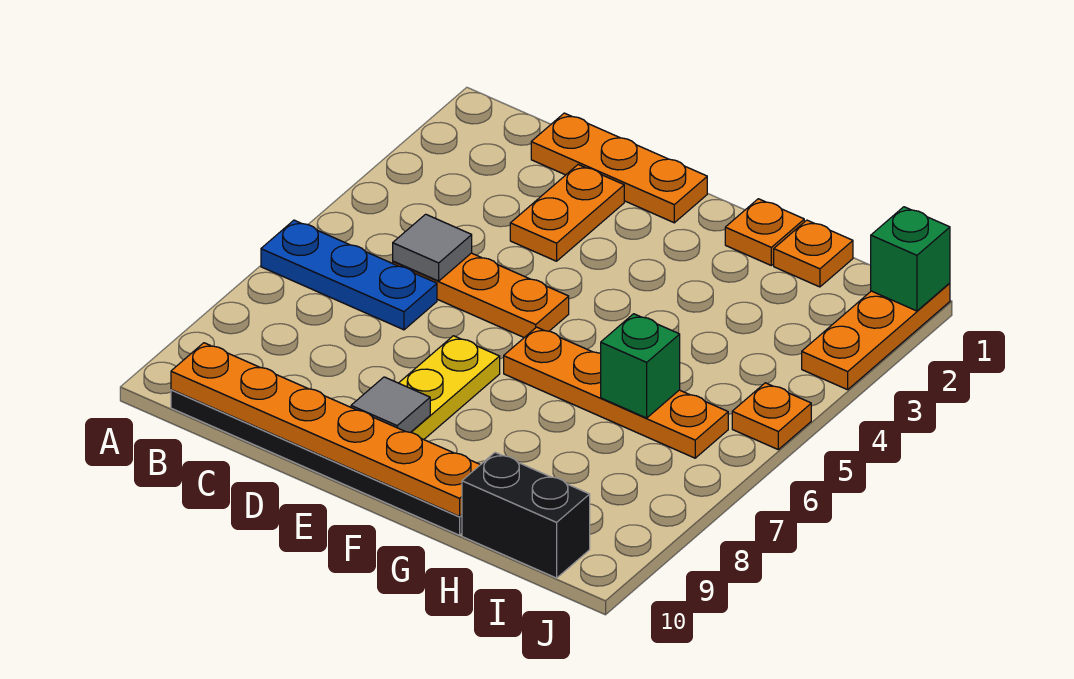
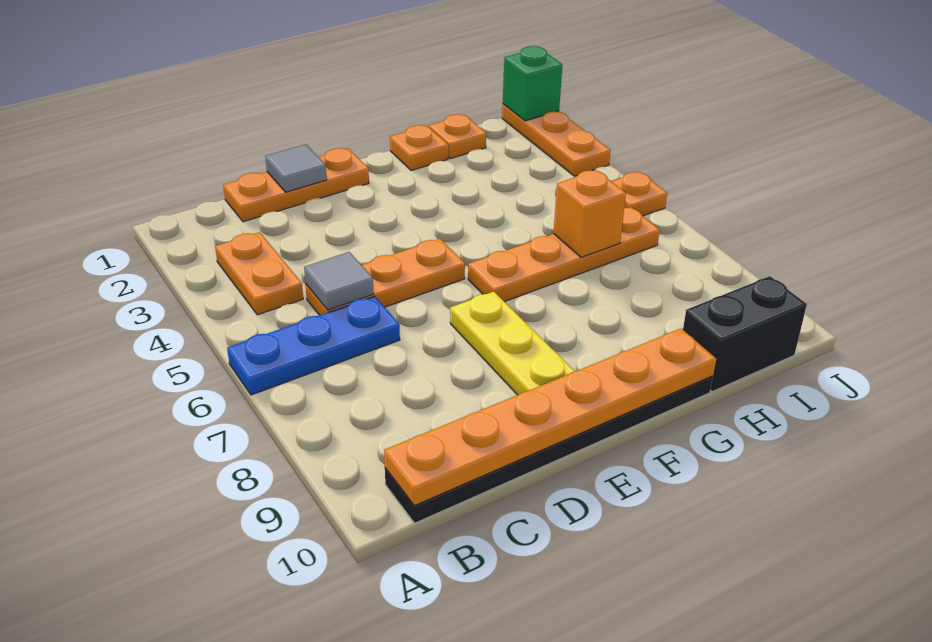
orange plate D2:D3 level 1 -> orange plate B3:B4 level 1
grey tile E9 level 2 -> grey tile D1 level 2
green brick H6 level 2 -> orange brick H6 level 2

